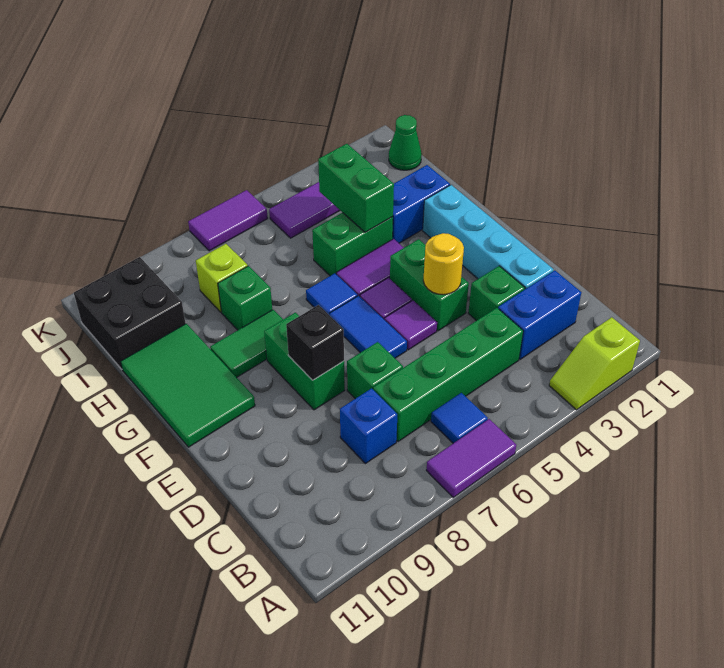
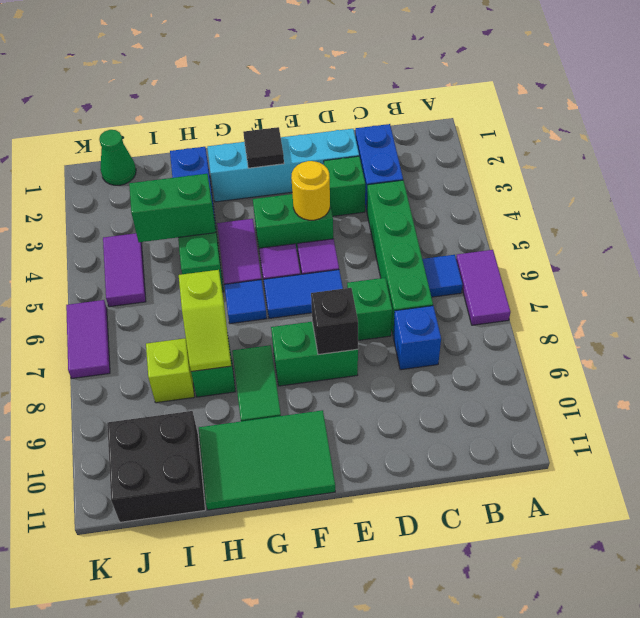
lime slope A2:A3 level 1 top 2 -> lime slope H7:H8 level 2 top 7
none -> black tile F2 level 2

